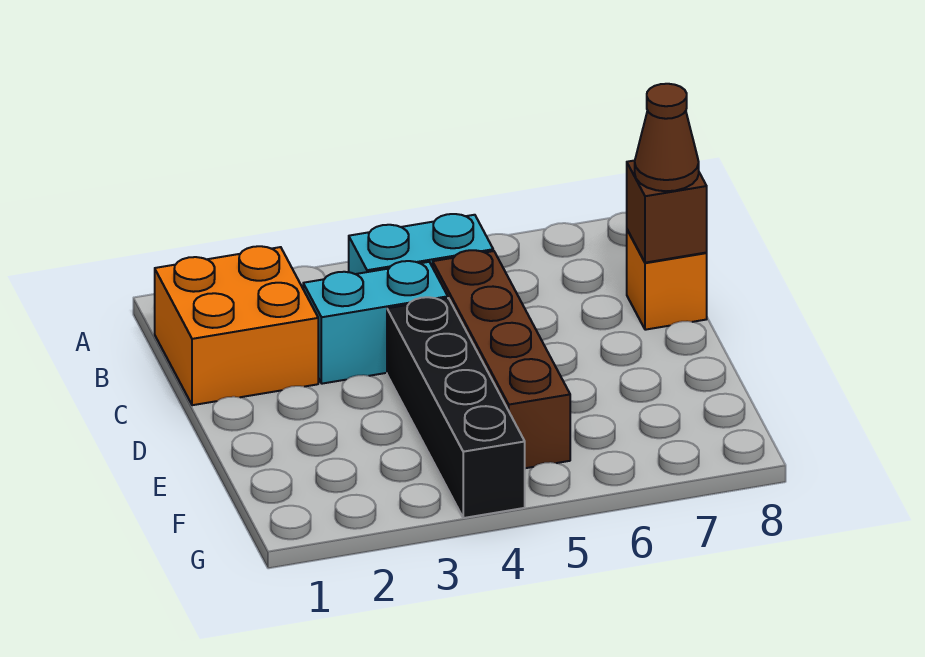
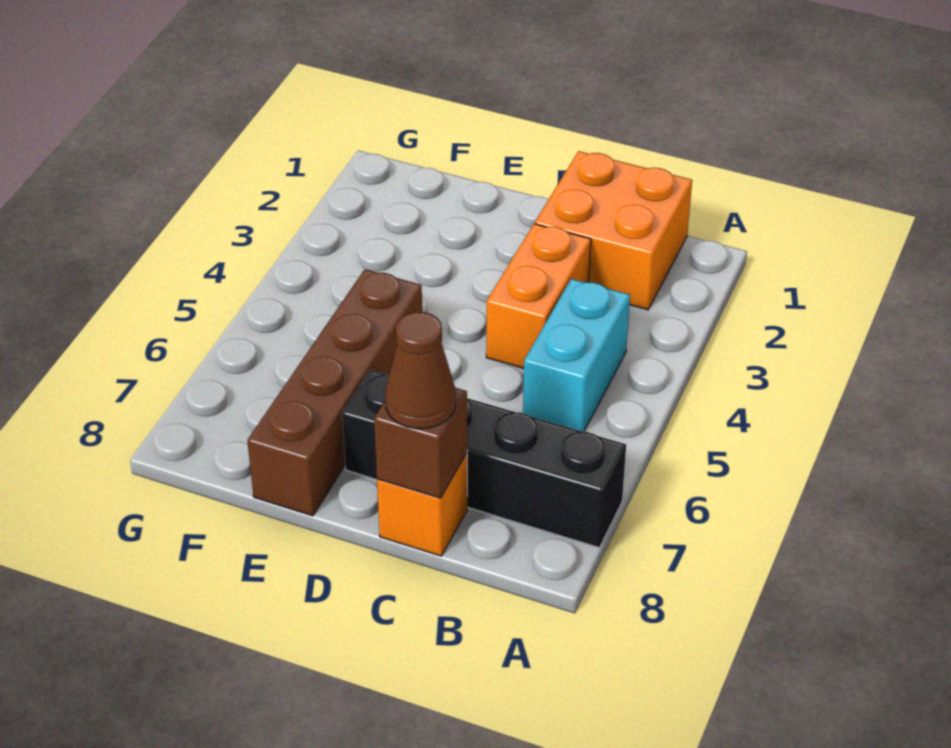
cyan brick C3:C4 level 1 -> orange brick C3:C4 level 1
brown brick C5:F5 level 1 -> brown brick E5:E8 level 1
black brick D4:G4 level 1 -> black brick A7:D7 level 1

